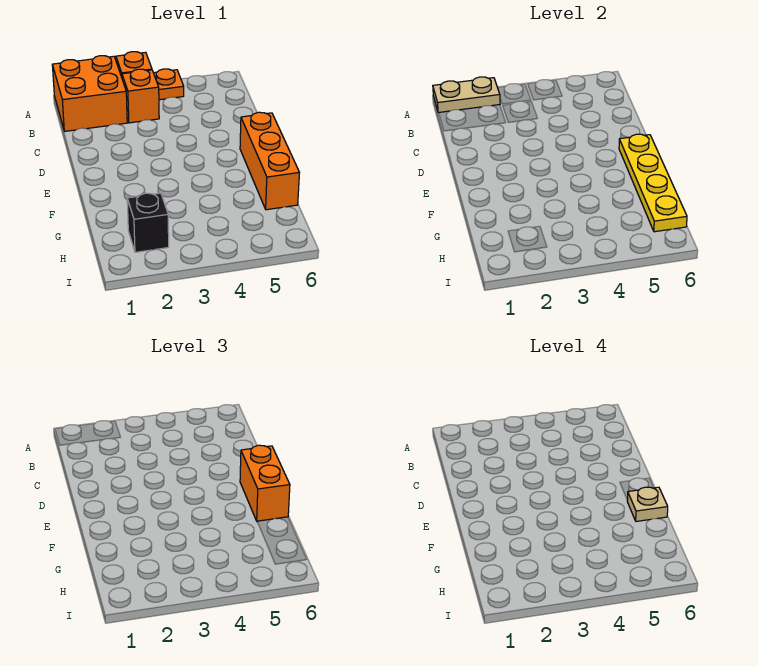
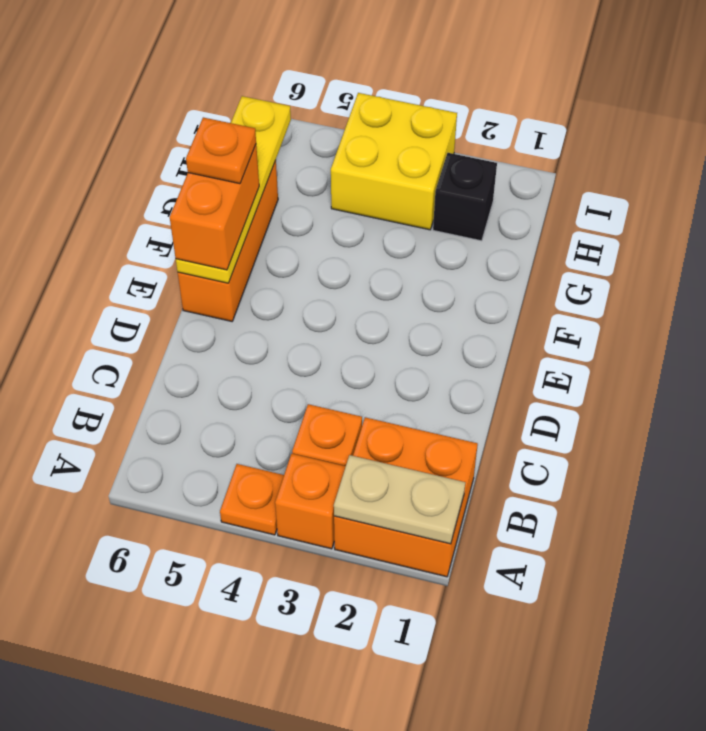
tan plate F6 level 4 -> orange plate F6 level 4
none -> yellow brick H3:I4 level 1

